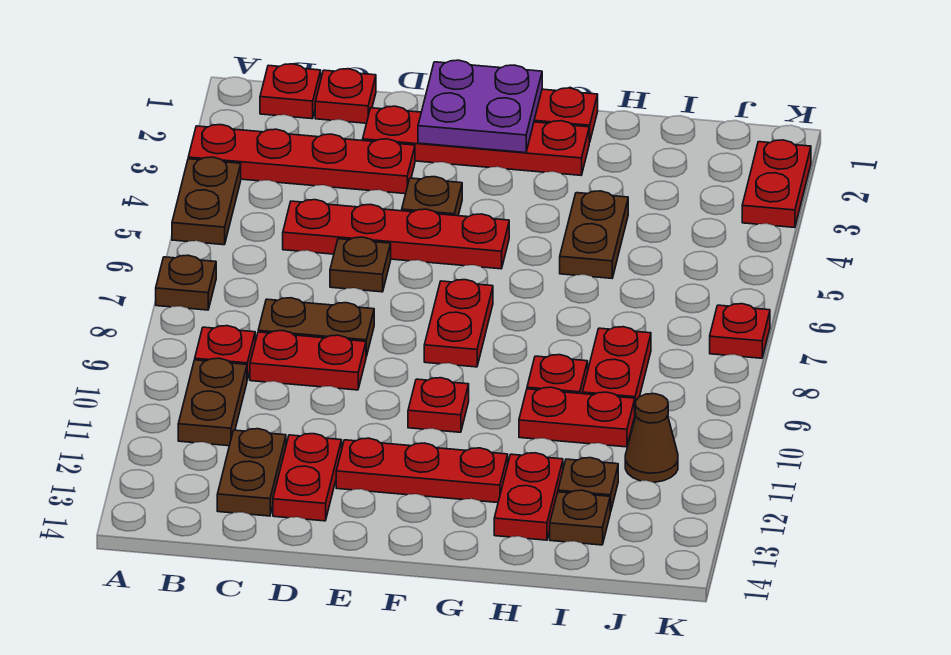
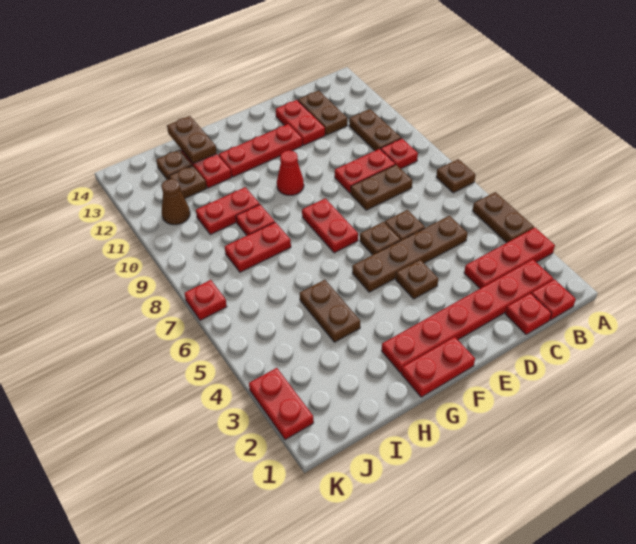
red plate A3:D3 level 1 -> red plate A3:C3 level 1
red plate C5:F5 level 1 -> brown plate C5:F5 level 1
red plate D2:G2 level 1 -> red plate B2:G2 level 1
purple plate E1:F2 level 2 -> none
none -> brown plate E6 level 1
red plate F10 level 1 -> red cone F10 level 1
none -> brown plate H13:H14 level 2
red plate I8:I9 level 1 -> red plate H8:I8 level 1

